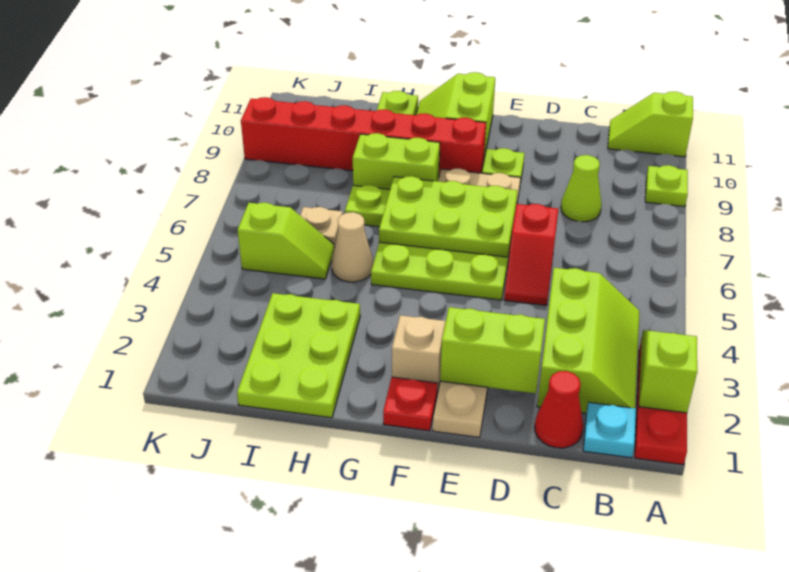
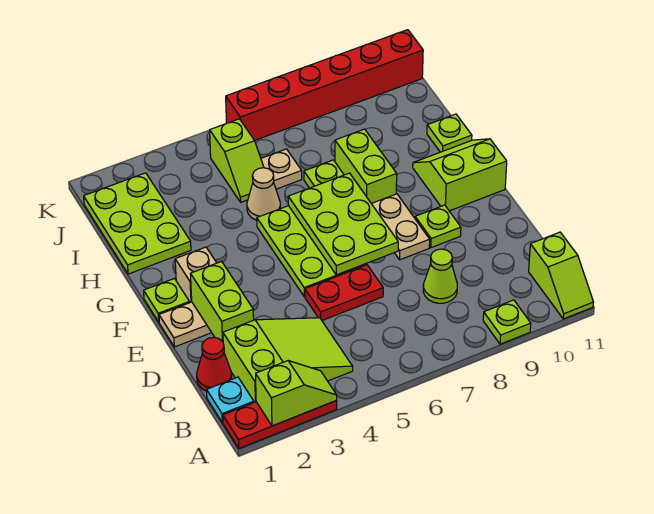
lime slope A11:B11 level 1 top A -> lime slope A11:B11 level 1 top B
lime slope B2:C4 level 1 top C -> lime slope B2:C4 level 1 top 2
red slope D5:D6 level 1 top 6 -> red plate D5:D6 level 1
red plate F1 level 1 -> lime plate F1 level 1
red brick F9:K9 level 1 -> red brick K6:K11 level 1
lime plate H1:I3 level 1 -> lime plate H1:J2 level 1

